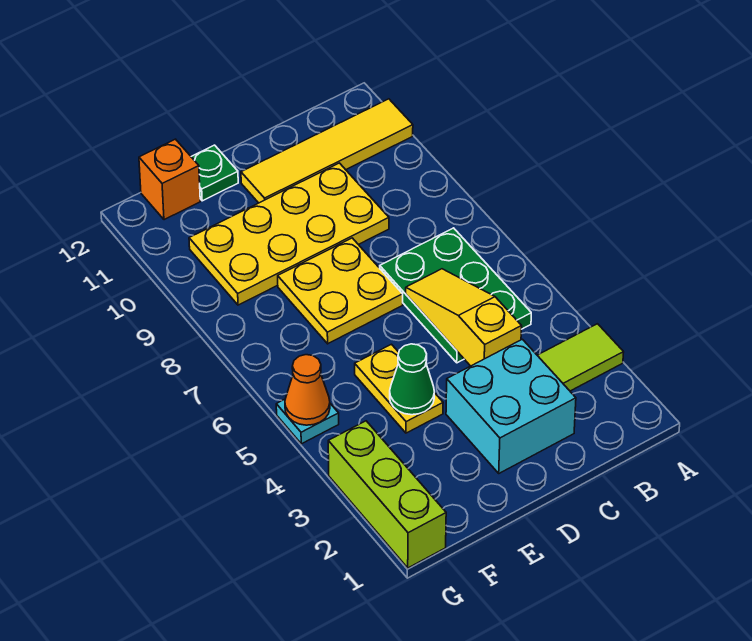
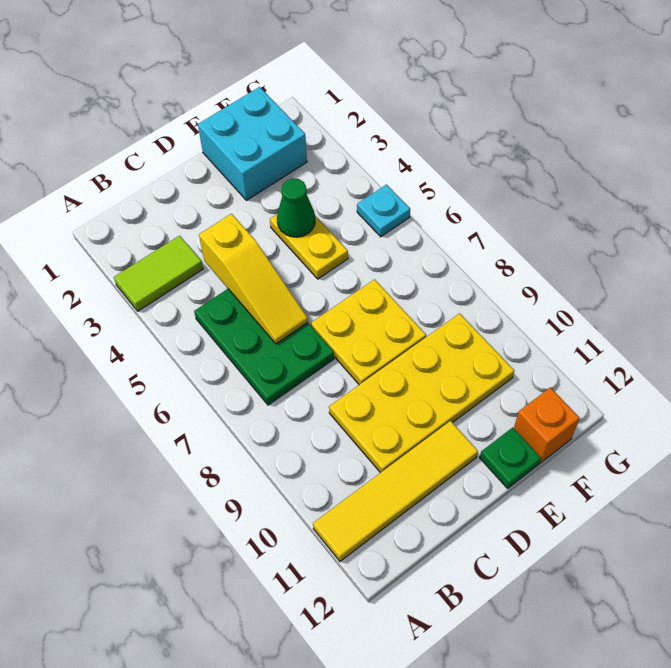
cyan brick C2:D3 level 1 -> cyan brick E1:F2 level 1
lime brick G1:G3 level 1 -> none
orange cone G5 level 2 -> none

